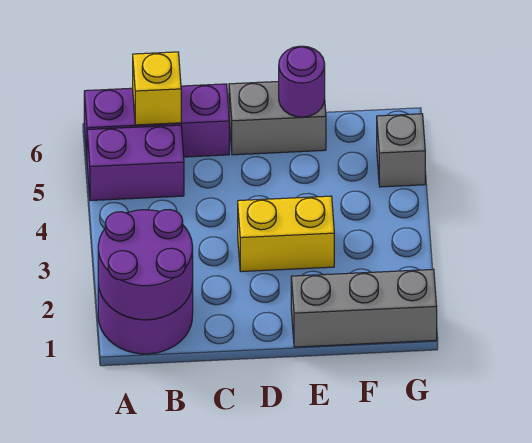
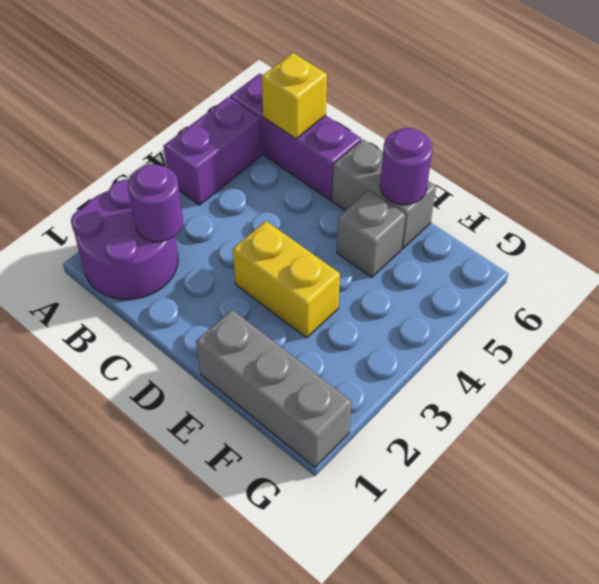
purple round brick A1:B2 level 2 -> purple round brick B2 level 2
purple brick A5:B5 level 1 -> purple brick A4:A5 level 1
grey brick G5 level 1 -> grey brick E5 level 1

